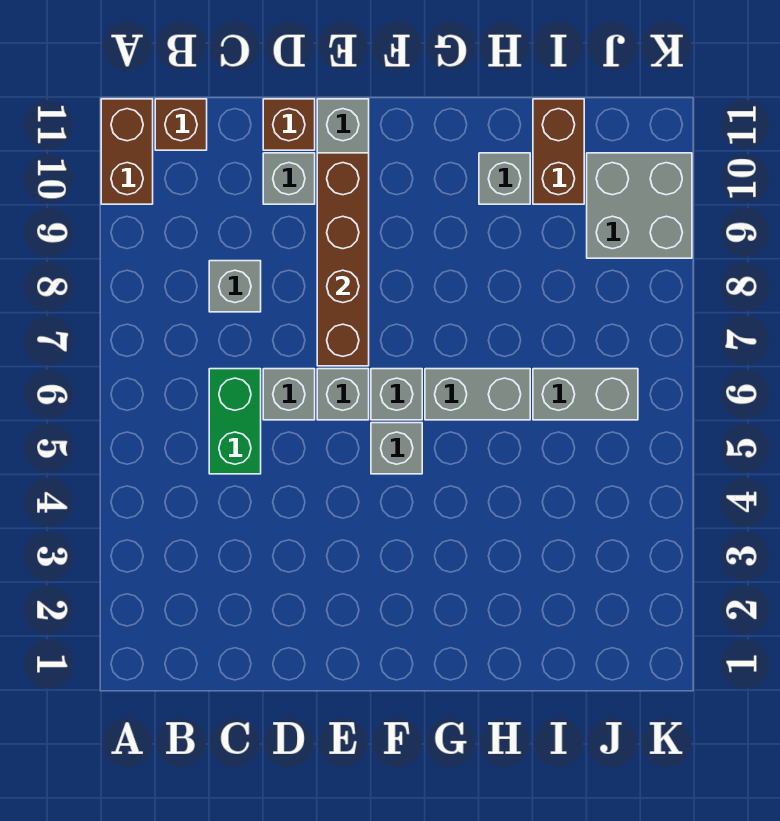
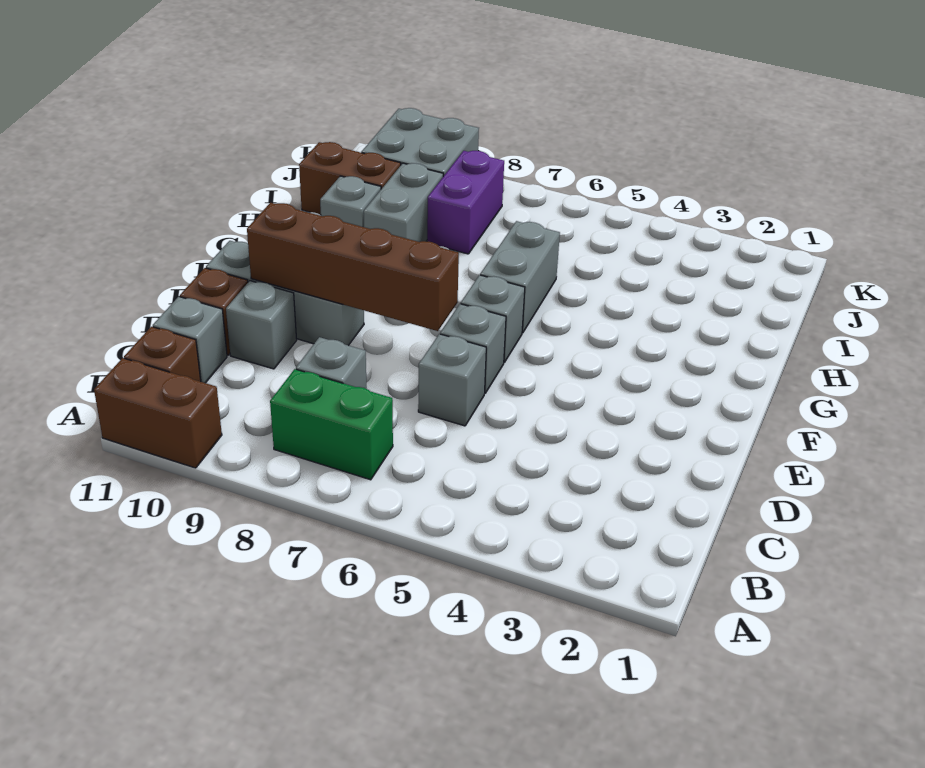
green brick C5:C6 level 1 -> green brick B7:B8 level 1
grey brick F5 level 1 -> grey brick C11 level 1
grey brick I6:J6 level 1 -> grey brick H9:I9 level 1
none -> purple brick I8:J8 level 1

